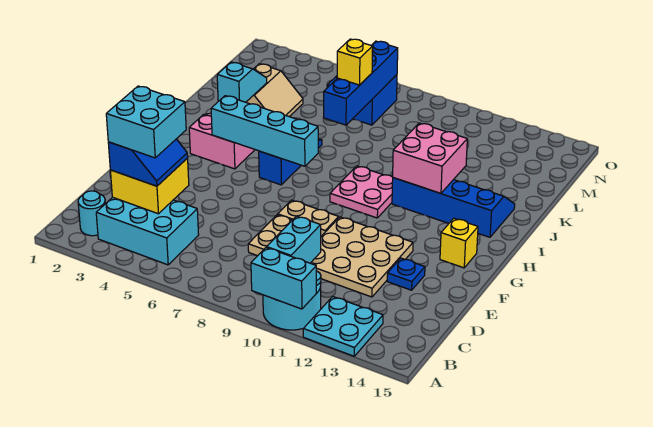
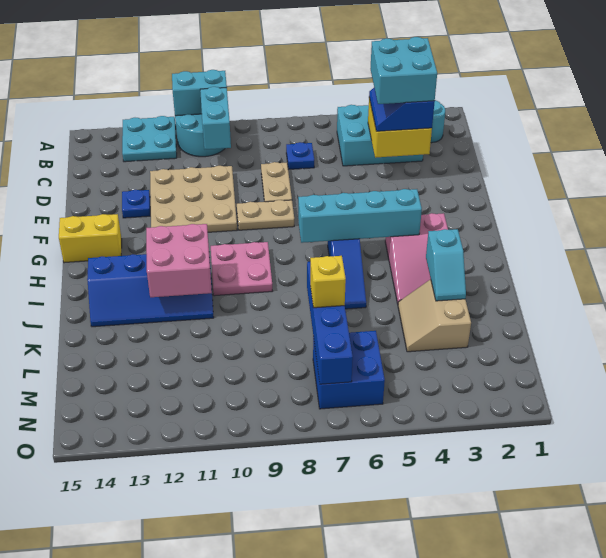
none -> blue plate C7 level 1
yellow brick G14 level 1 -> yellow brick G14:G15 level 1

